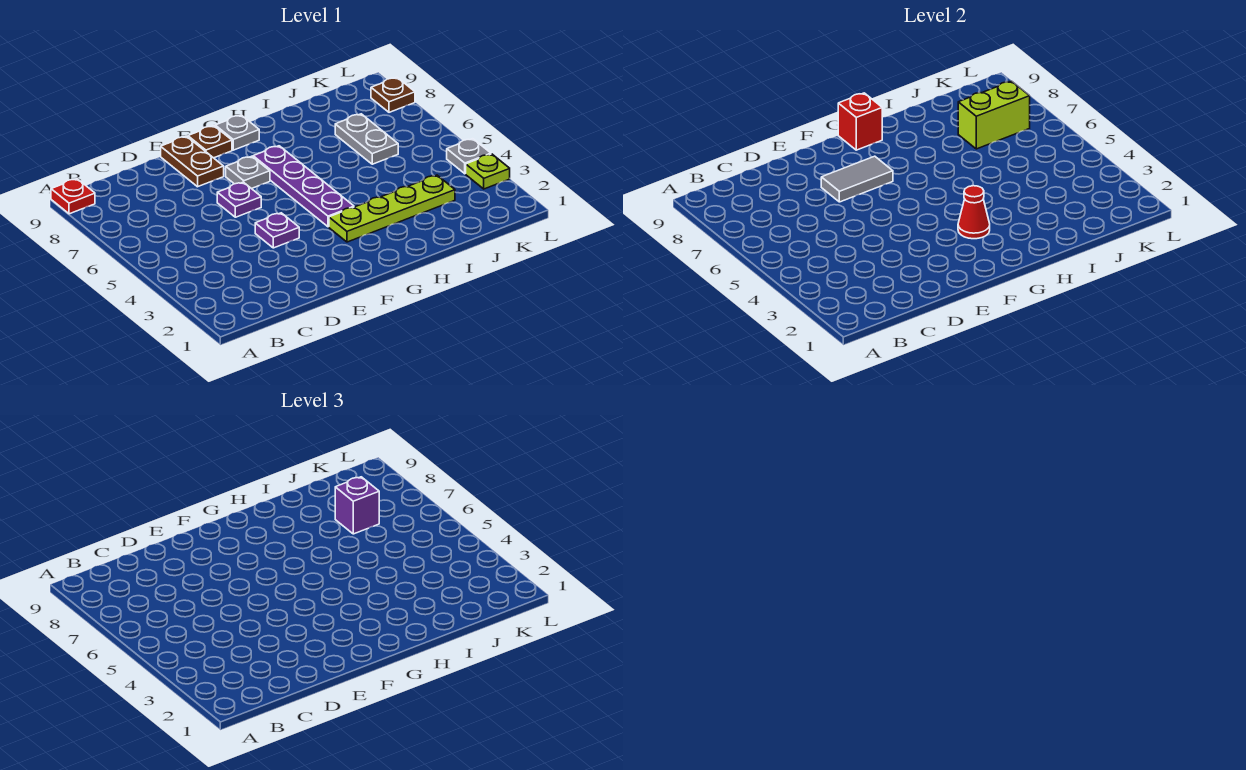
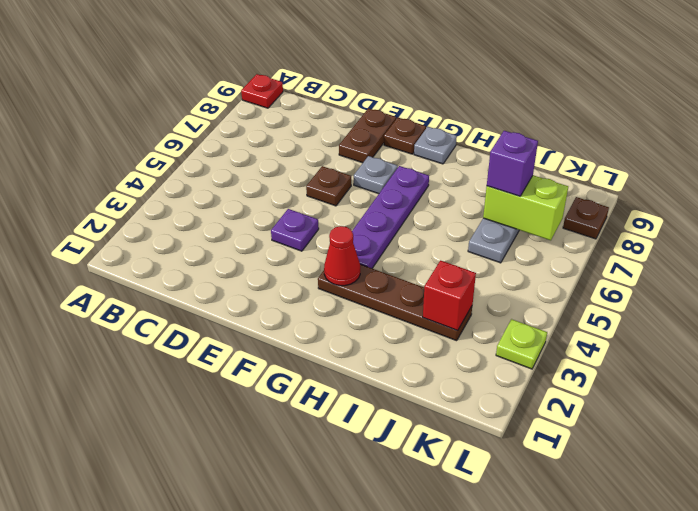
purple plate E6 level 1 -> brown plate E6 level 1
grey tile E7:F7 level 2 -> none
lime plate G3:J3 level 1 -> brown plate G3:J3 level 1
red brick G9 level 2 -> red brick J3 level 2
grey plate L4 level 1 -> none

